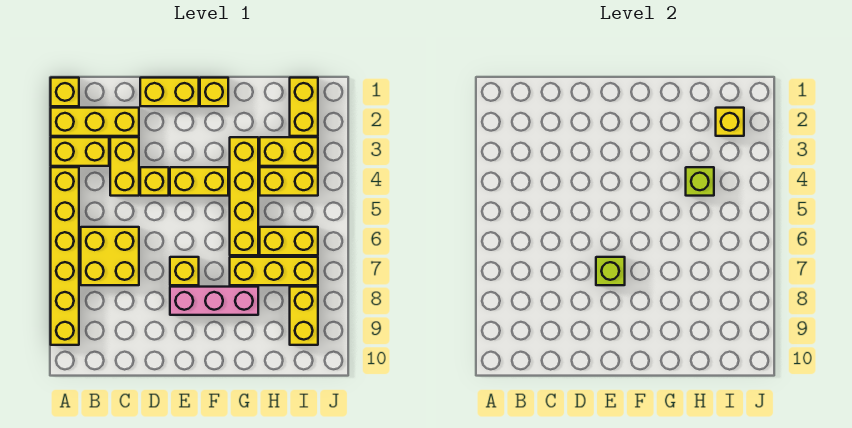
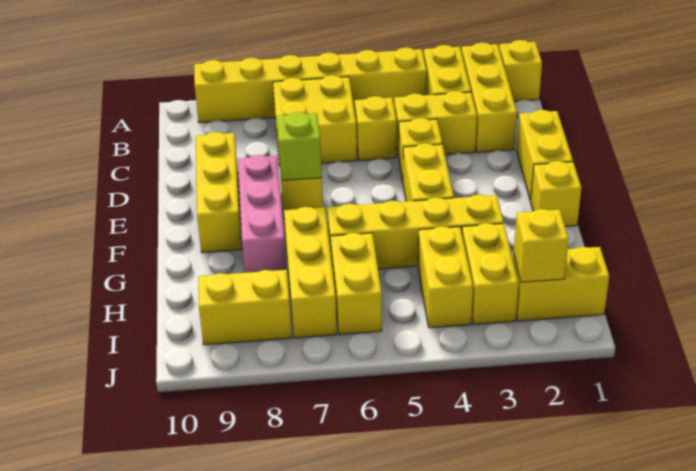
none -> yellow brick C5 level 1
none -> yellow brick D9:F9 level 1
lime brick H4 level 2 -> none

